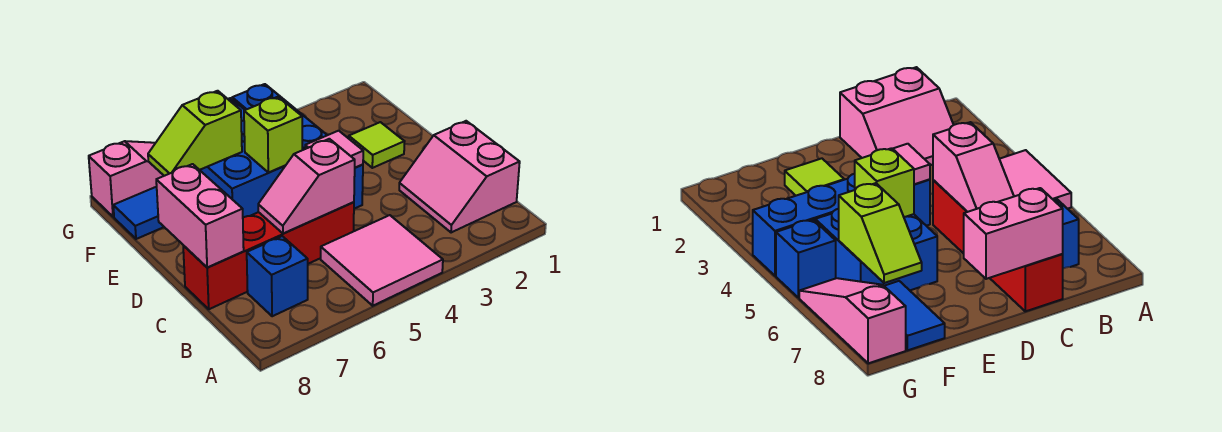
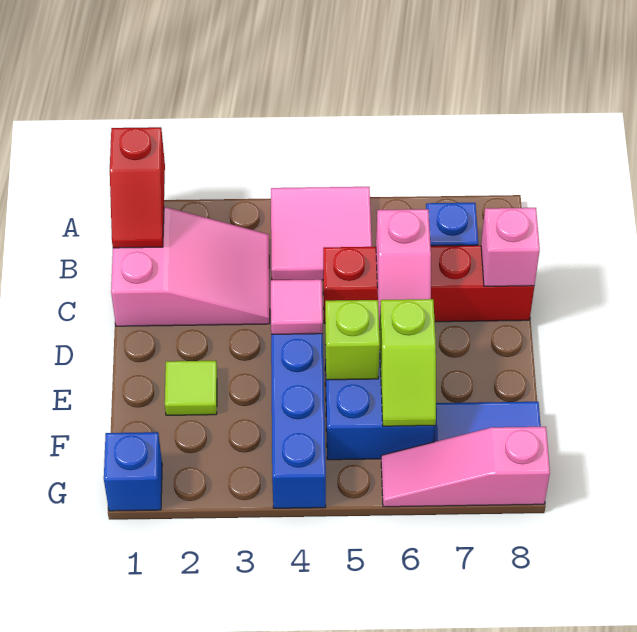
none -> red slope A1:B1 level 2 top A
pink slope B1:C2 level 1 top 1 -> pink slope B1:C3 level 1 top 1
pink slope C5:C6 level 2 top 5 -> pink slope C6:D6 level 2 top C
pink brick C8:D8 level 2 -> pink brick C8 level 2
lime slope F6:F7 level 2 top 6 -> lime slope E6:F6 level 2 top E
blue brick G5 level 1 -> blue brick G1 level 1

